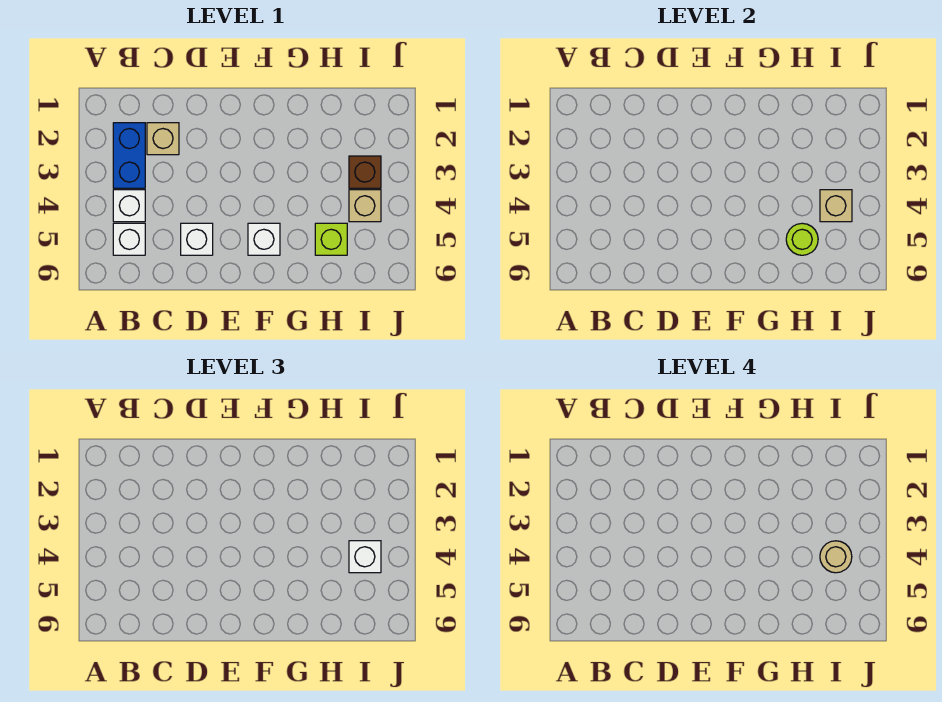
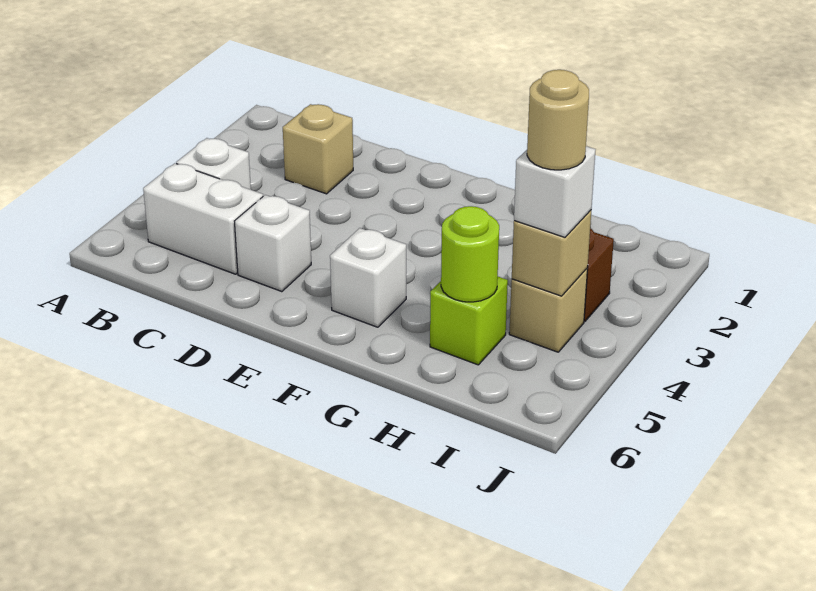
blue brick B2:B3 level 1 -> none
white brick B5 level 1 -> white brick B5:C5 level 1

